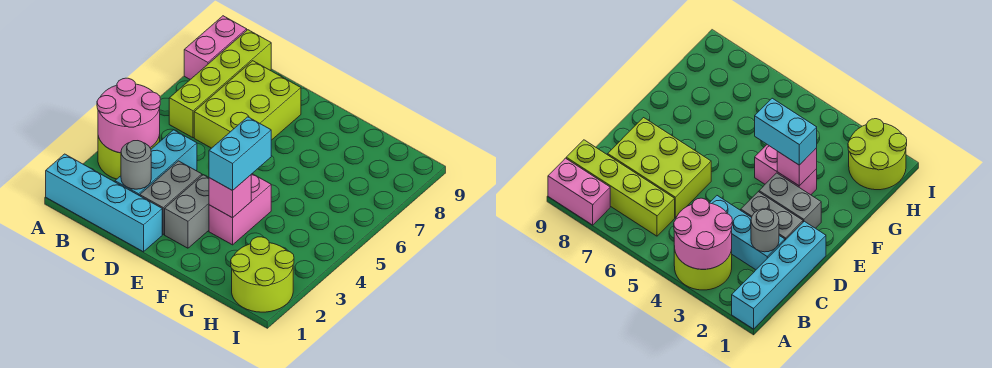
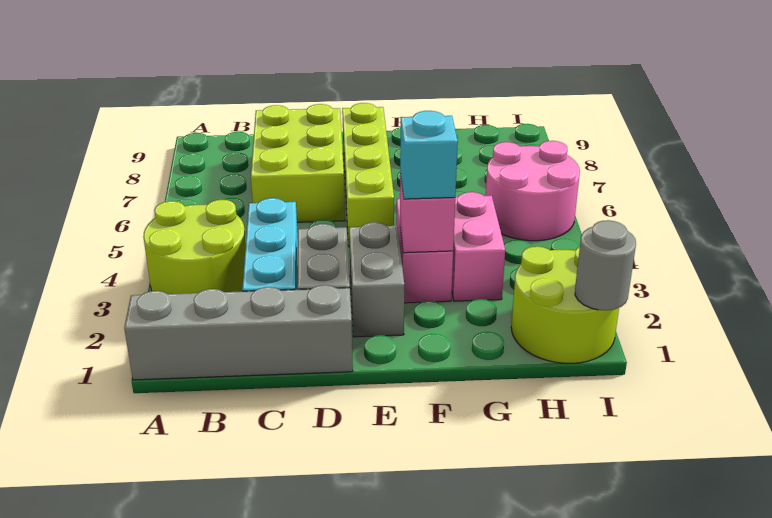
cyan brick A1:D1 level 1 -> grey brick A1:D1 level 1
pink round brick A3:B4 level 2 -> pink round brick H5:I6 level 1
pink brick A8:A9 level 1 -> pink brick G3:G4 level 1
lime brick B6:B9 level 1 -> lime brick E5:E8 level 1
grey round brick C2 level 2 -> grey round brick I1 level 2
cyan brick F3:F4 level 3 -> cyan brick F3 level 3

